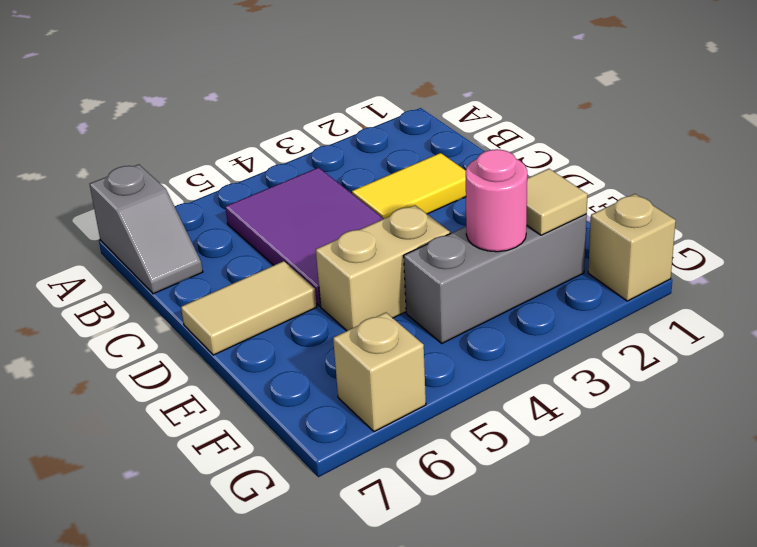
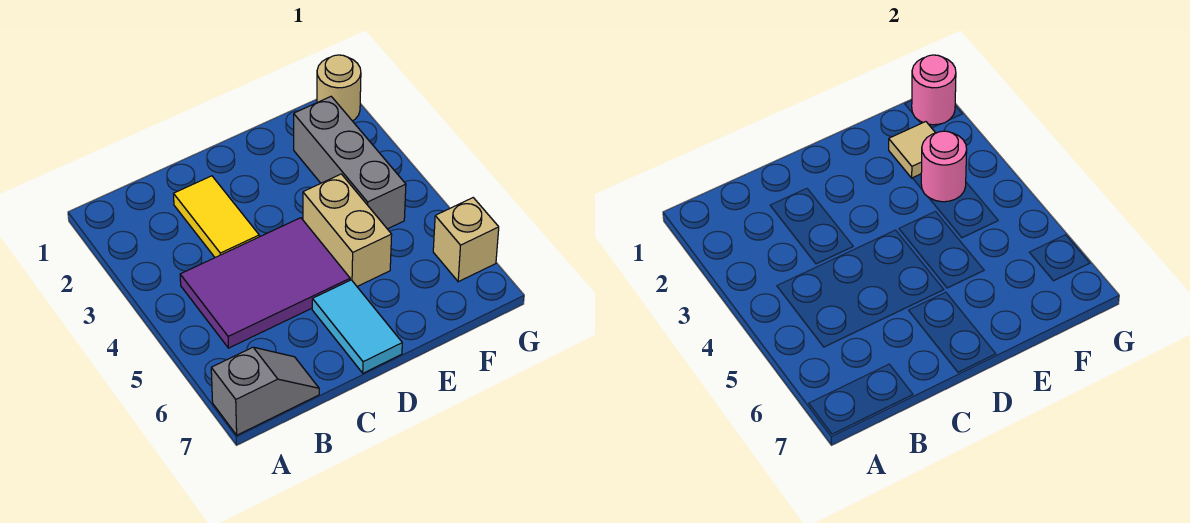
tan tile D6:D7 level 1 -> cyan tile D6:D7 level 1
tan brick G1 level 1 -> tan round brick G1 level 1
none -> pink round brick G1 level 2

